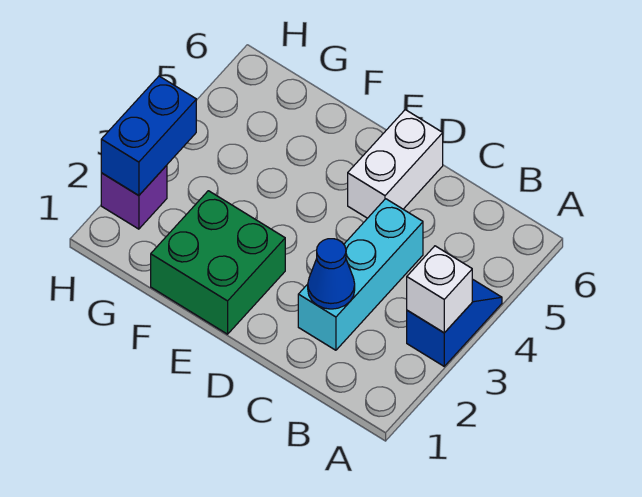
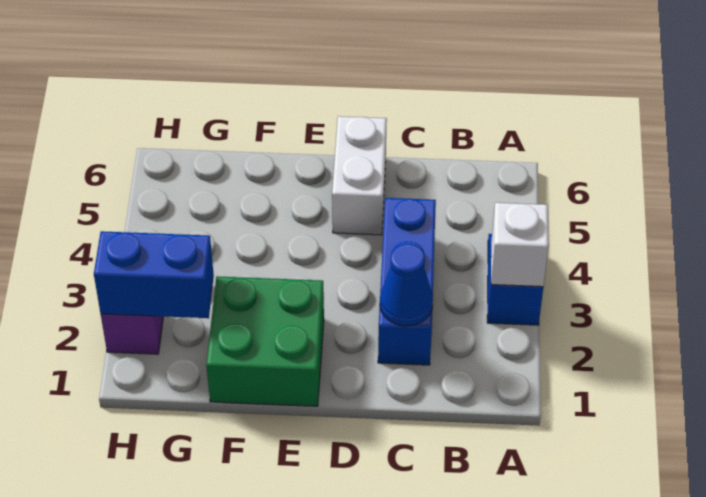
cyan brick C2:C4 level 1 -> blue brick C2:C4 level 1
blue brick H2:H3 level 2 -> blue brick G2:H2 level 2

